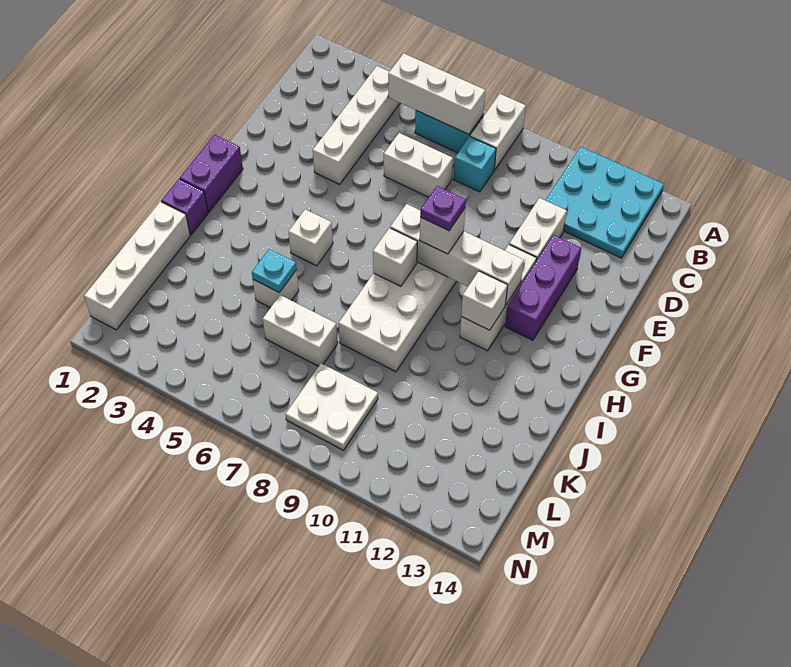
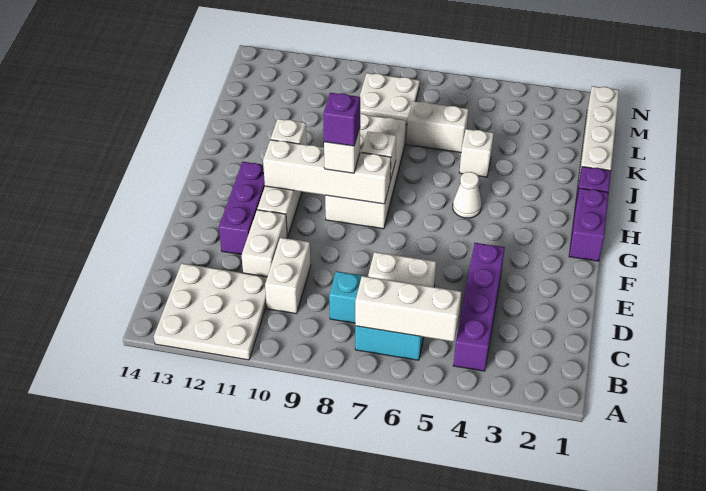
white brick A8:B8 level 1 -> white brick C10:D10 level 1
cyan plate A11:C13 level 1 -> white plate A11:C13 level 1
white brick B4:E4 level 1 -> purple brick B4:E4 level 1
purple plate G9 level 4 -> purple brick G9 level 4
white brick H5 level 1 -> white cone H5 level 1
cyan plate J5 level 2 -> none

